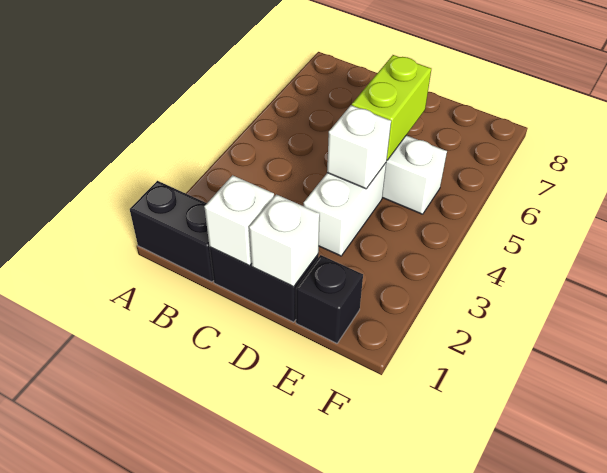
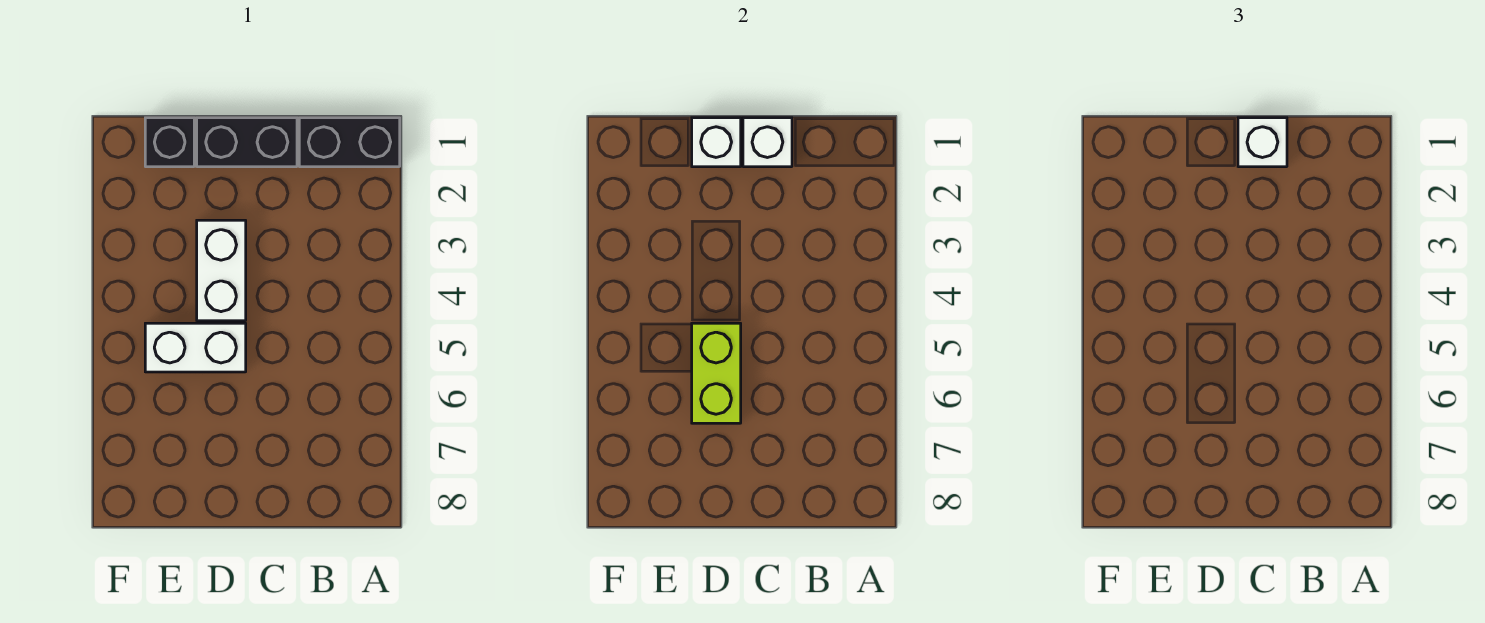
white brick D4 level 2 -> white brick C1 level 3

